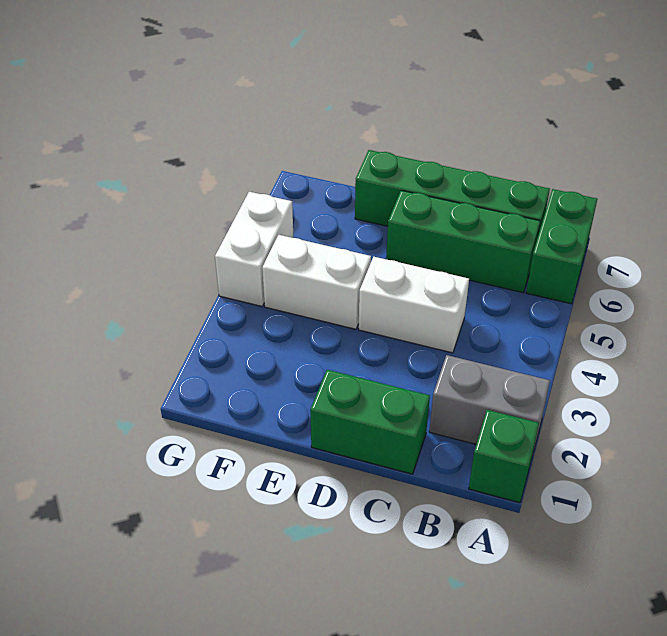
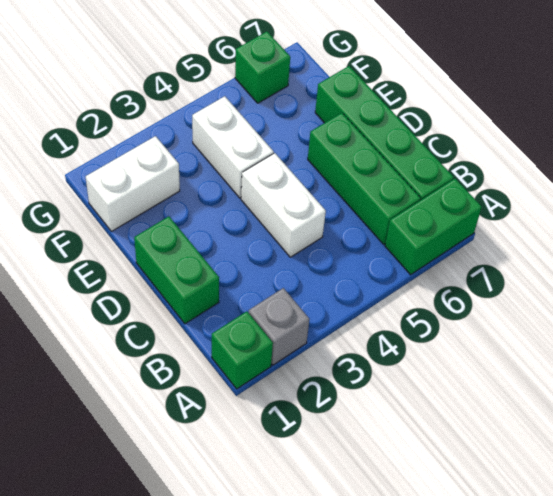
grey brick A2:B2 level 1 -> grey brick A2 level 1
white brick G4:G5 level 1 -> white brick F1:F2 level 1
none -> green brick G6 level 1

